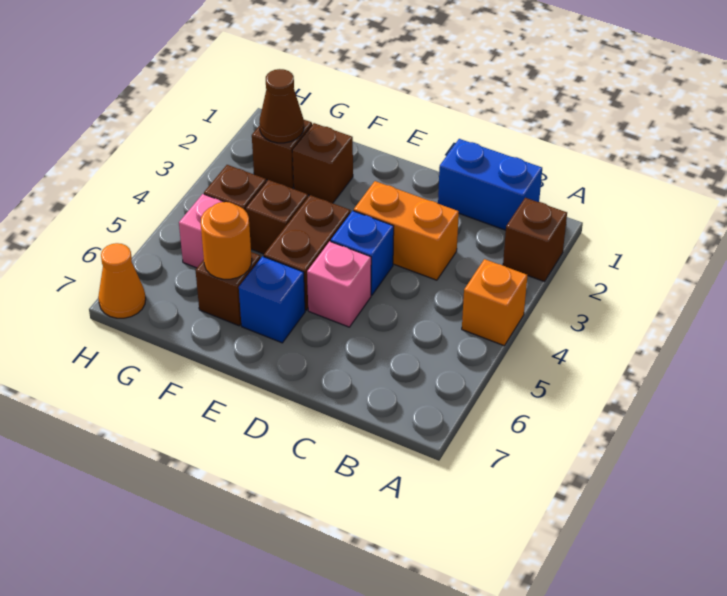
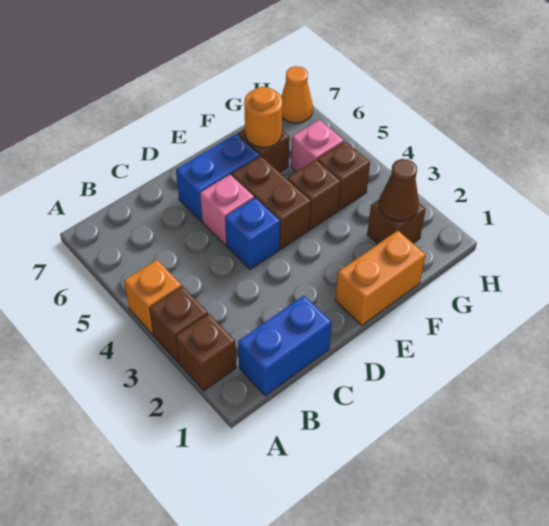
orange brick C3:D3 level 1 -> orange brick E1:F1 level 1
blue brick E6 level 1 -> blue brick D6:E6 level 1
brown brick F2 level 1 -> brown brick A3 level 1

